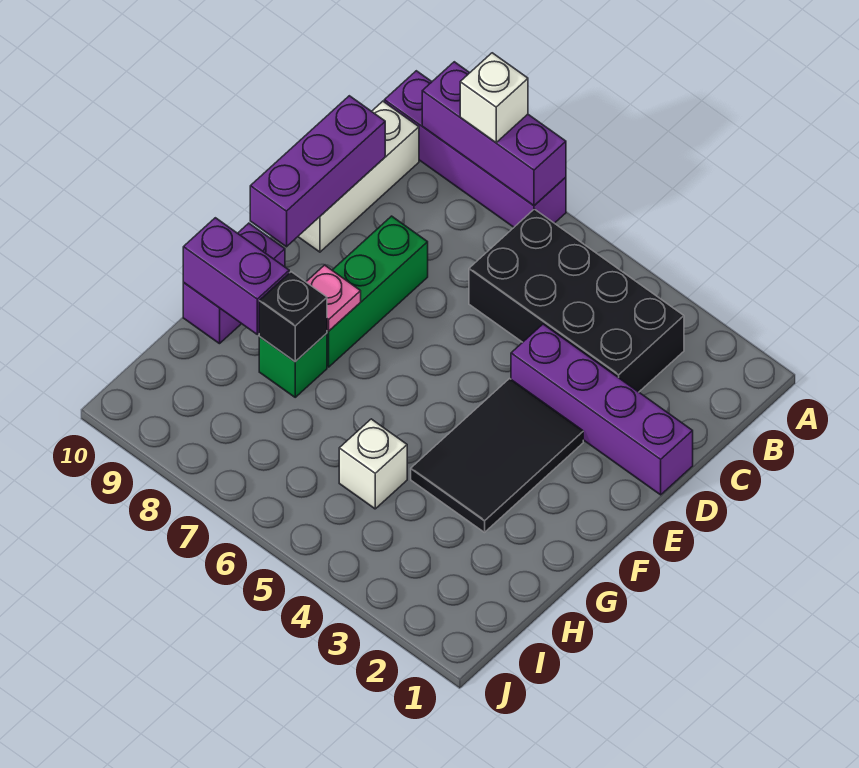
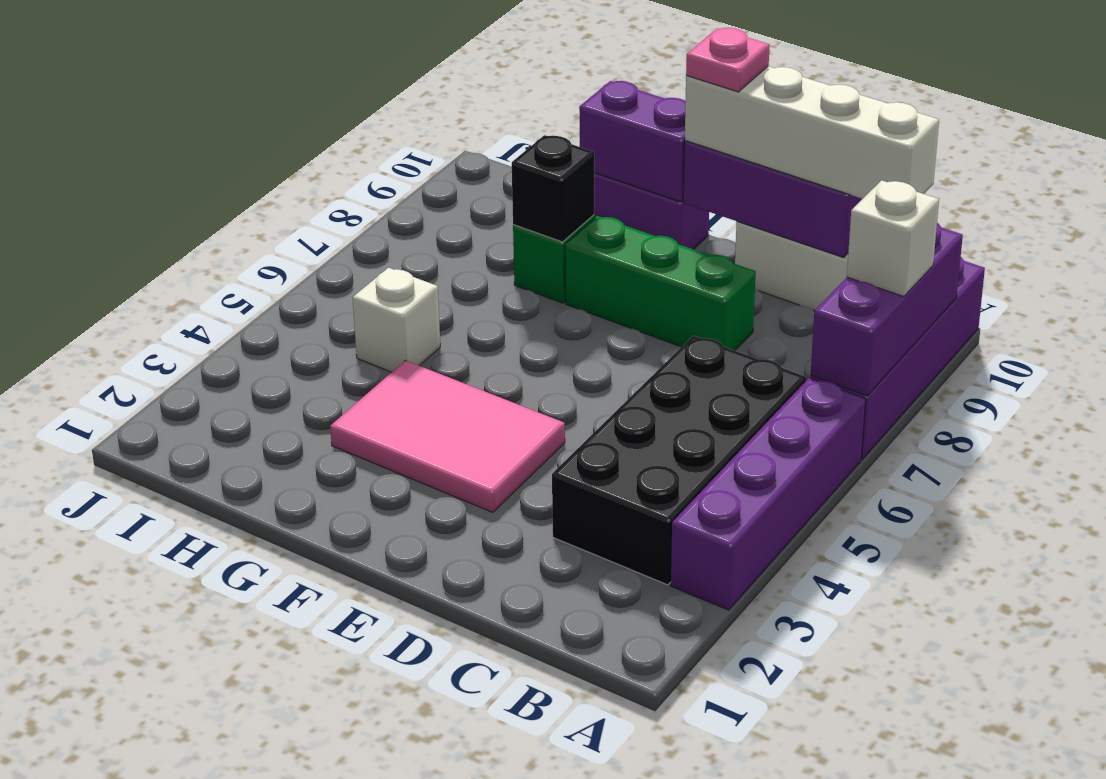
none -> white brick B10:E10 level 3
purple brick D1:D4 level 1 -> purple brick A3:A6 level 1
black tile E3:G4 level 1 -> pink tile E3:G4 level 1
pink plate F8 level 2 -> pink plate E10 level 4
purple brick G9:G10 level 2 -> purple brick F10:G10 level 2

